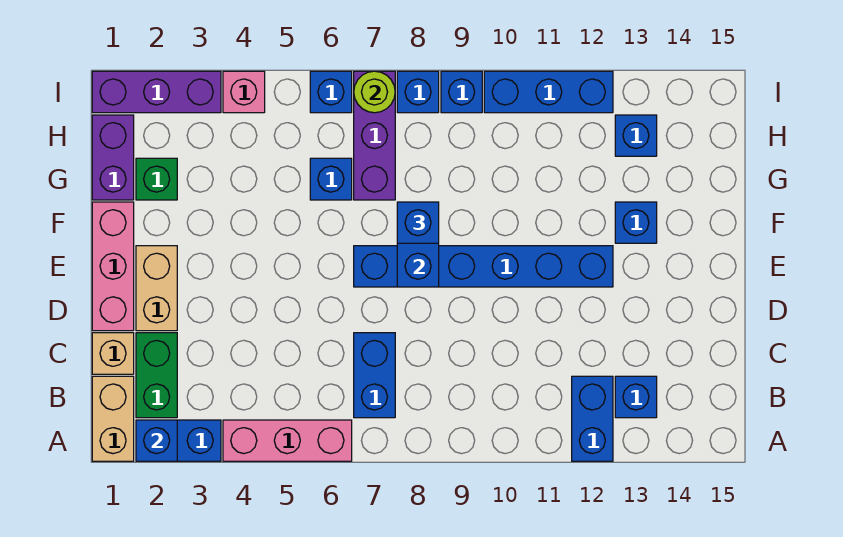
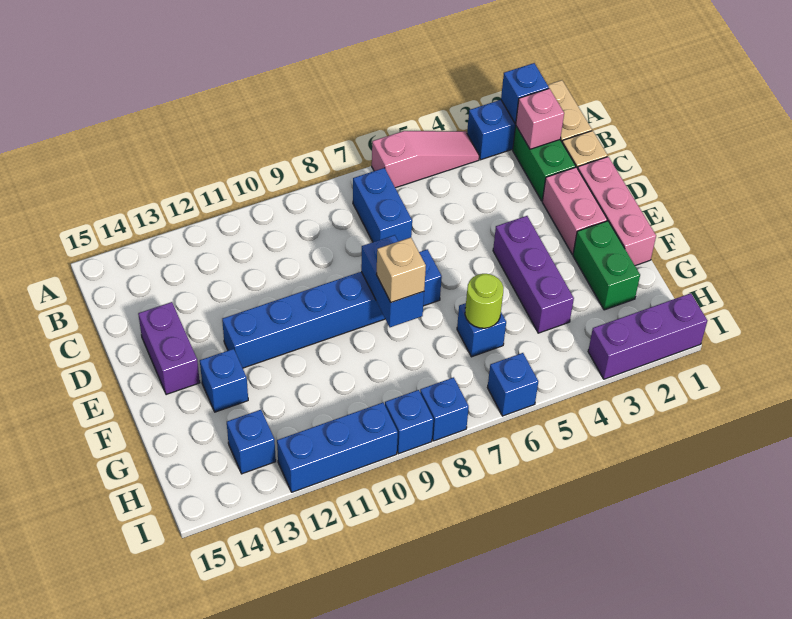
pink brick A4:A6 level 1 -> pink slope A4:A6 level 1 top 6
blue brick A12:B12 level 1 -> none
blue brick B13 level 1 -> none
tan brick D2:E2 level 1 -> pink brick D2:E2 level 1
blue brick F8 level 3 -> tan brick F8 level 3
purple brick G1:H1 level 1 -> purple brick D14:E14 level 1
green brick G2 level 1 -> green brick F2:G2 level 1
purple brick G7:I7 level 1 -> purple brick E4:G4 level 1
pink brick I4 level 1 -> pink brick B2 level 2
lime round brick I7 level 2 -> lime round brick G6 level 2

